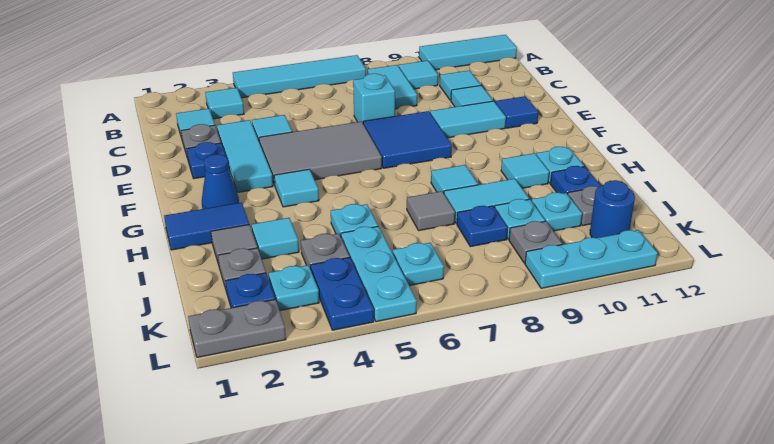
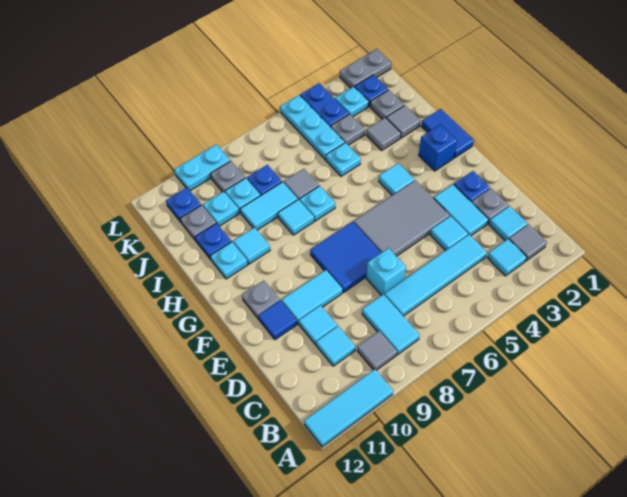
cyan tile A4:A7 level 1 -> cyan tile C4:C7 level 1
none -> grey tile B2 level 1
cyan tile B9 level 1 -> grey tile B9 level 1
cyan tile D3:F3 level 1 -> cyan tile D3:E3 level 1
none -> grey plate F11 level 1
blue cone G2 level 1 -> blue brick G2 level 1
blue tile H1:H2 level 1 -> blue tile G1:H1 level 1
cyan tile I3 level 1 -> grey tile I3 level 1
cyan plate K6 level 1 -> cyan plate H7 level 1
blue round brick K11 level 1 -> blue plate K11 level 1
cyan plate L9:L11 level 1 -> cyan plate L9:L10 level 1

